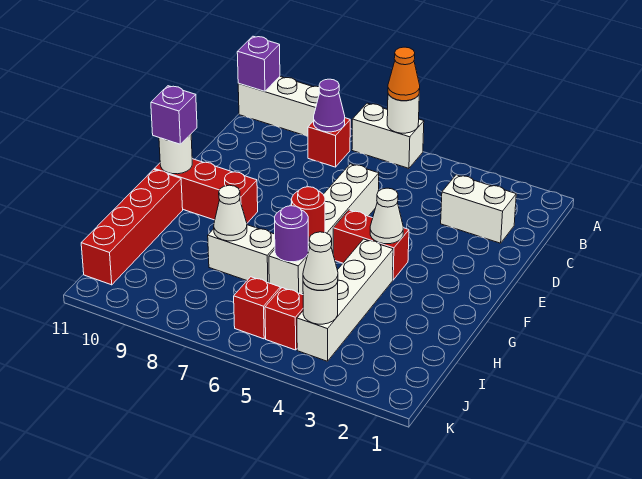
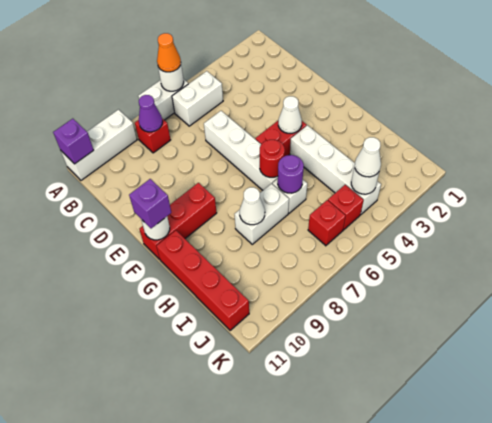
white brick C2:C3 level 1 -> white brick B5:B6 level 1

